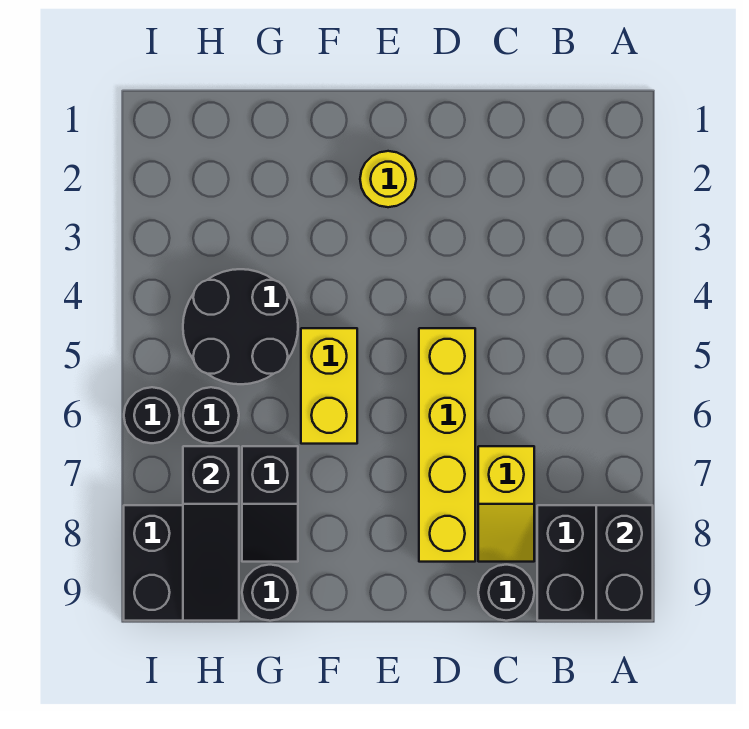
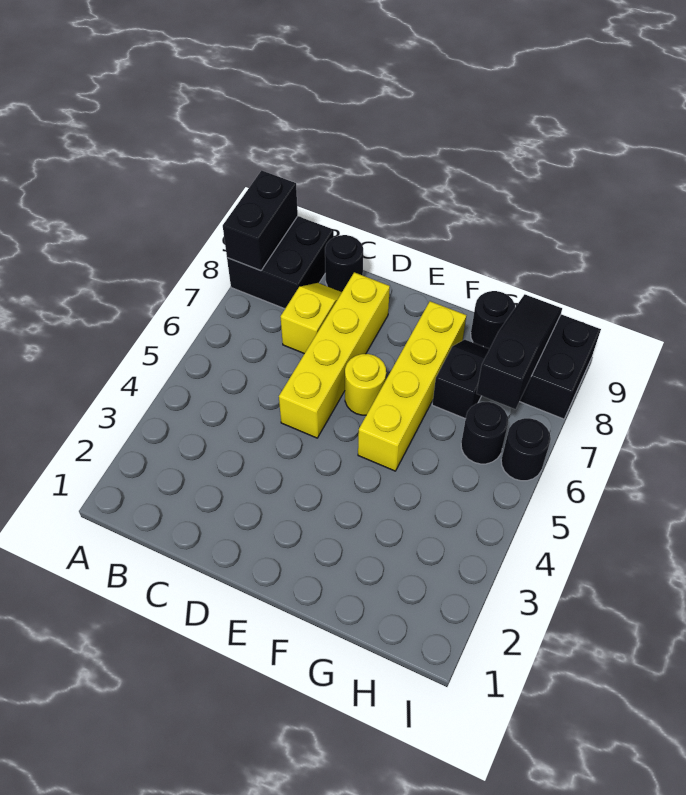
yellow round brick E2 level 1 -> yellow round brick E6 level 1
yellow brick F5:F6 level 1 -> yellow brick F5:F8 level 1
black round brick G4:H5 level 1 -> none

